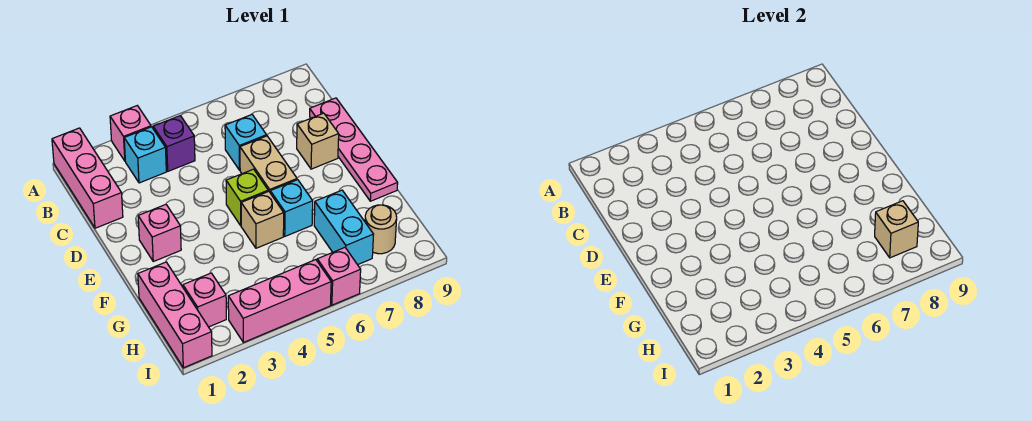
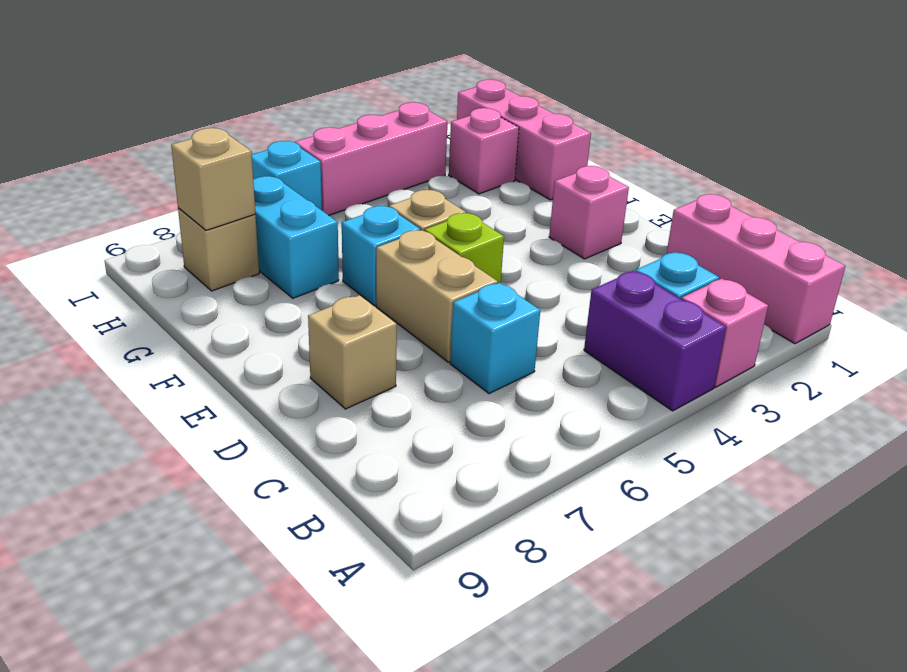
purple brick B4 level 1 -> purple brick A4:B4 level 1
pink plate C9:F9 level 1 -> none
tan round brick H8 level 1 -> tan brick H8 level 1
pink brick I6 level 1 -> cyan brick I6 level 1

